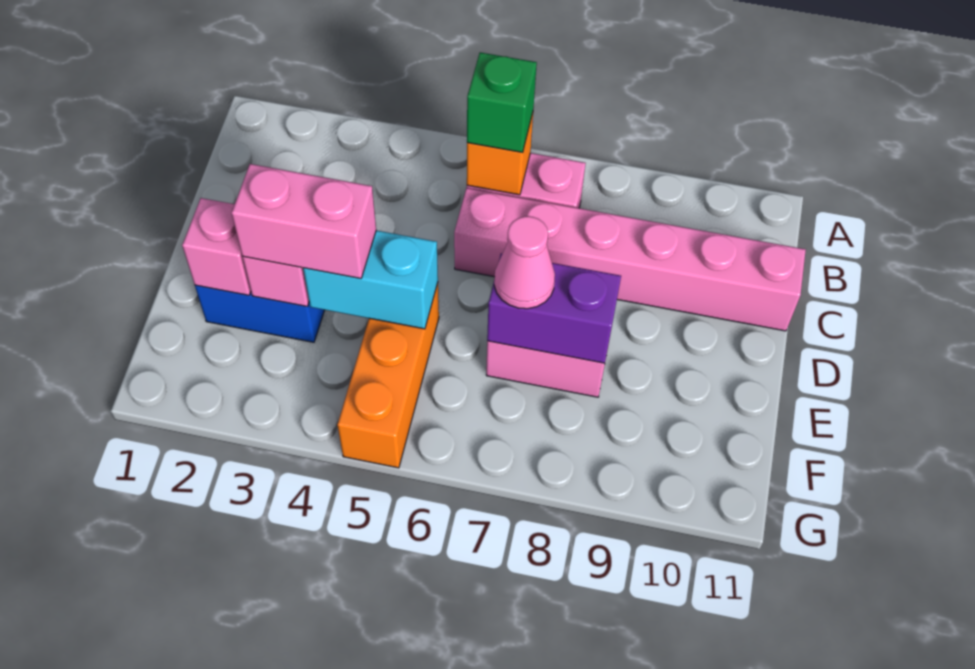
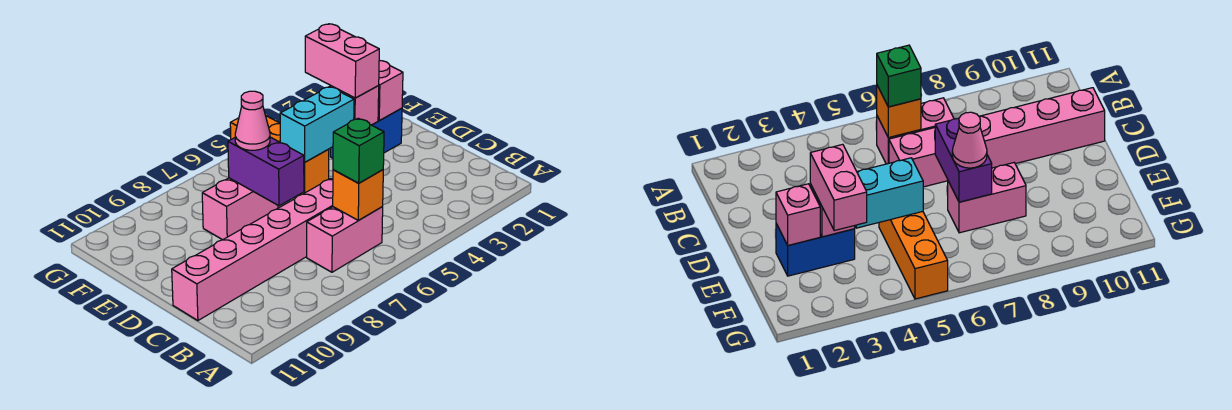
pink brick E3:E4 level 3 -> pink brick E3:F3 level 3
purple brick E7:E8 level 2 -> purple brick D7:E7 level 2

